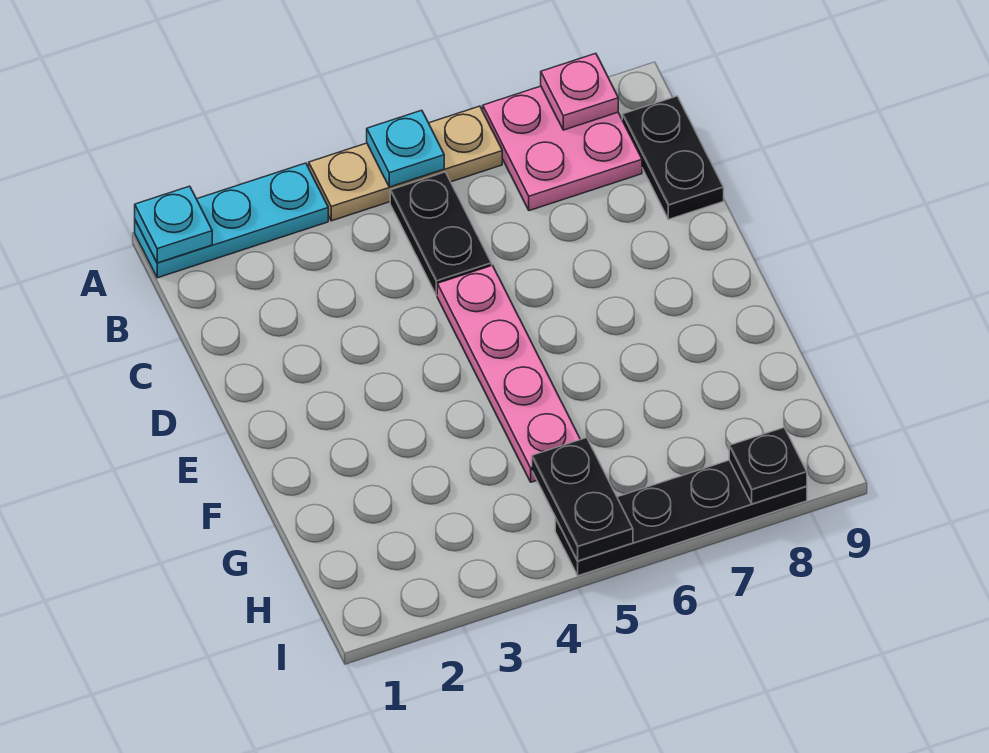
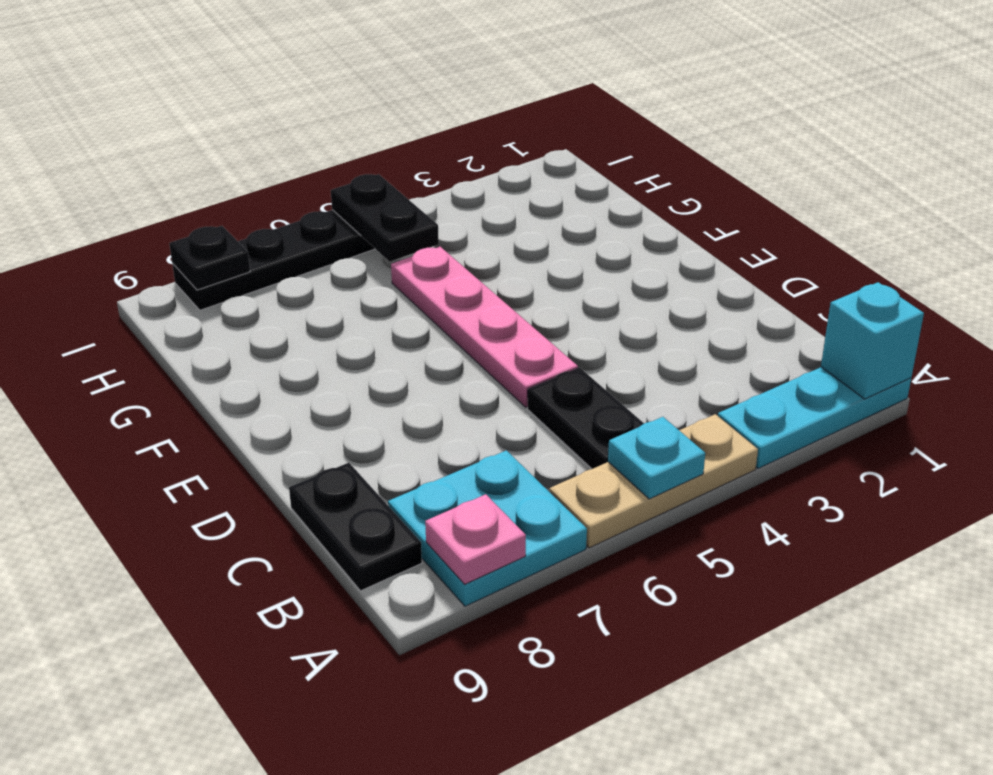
cyan plate A1 level 2 -> cyan brick A1 level 2
pink plate A7:B8 level 1 -> cyan plate A7:B8 level 1

